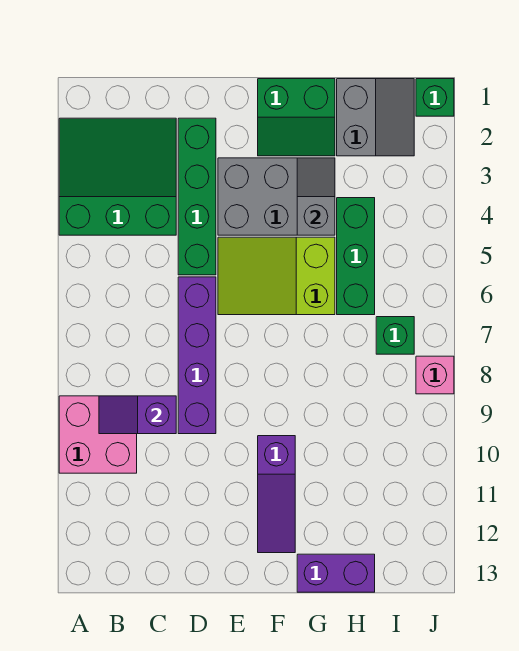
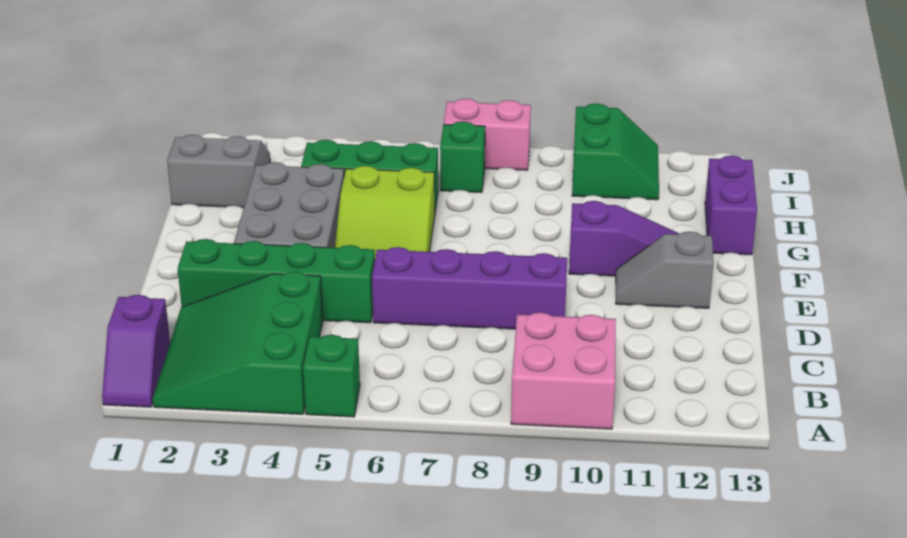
purple slope B9:C9 level 2 top C -> purple slope A1:B1 level 1 top B
green slope F1:G2 level 1 top 1 -> green slope I10:J11 level 1 top 10
grey slope G3:G4 level 2 top 4 -> grey slope E11:E12 level 1 top 12
green brick J1 level 1 -> green brick A5 level 1
pink brick J8 level 1 -> pink brick J7:J8 level 1

